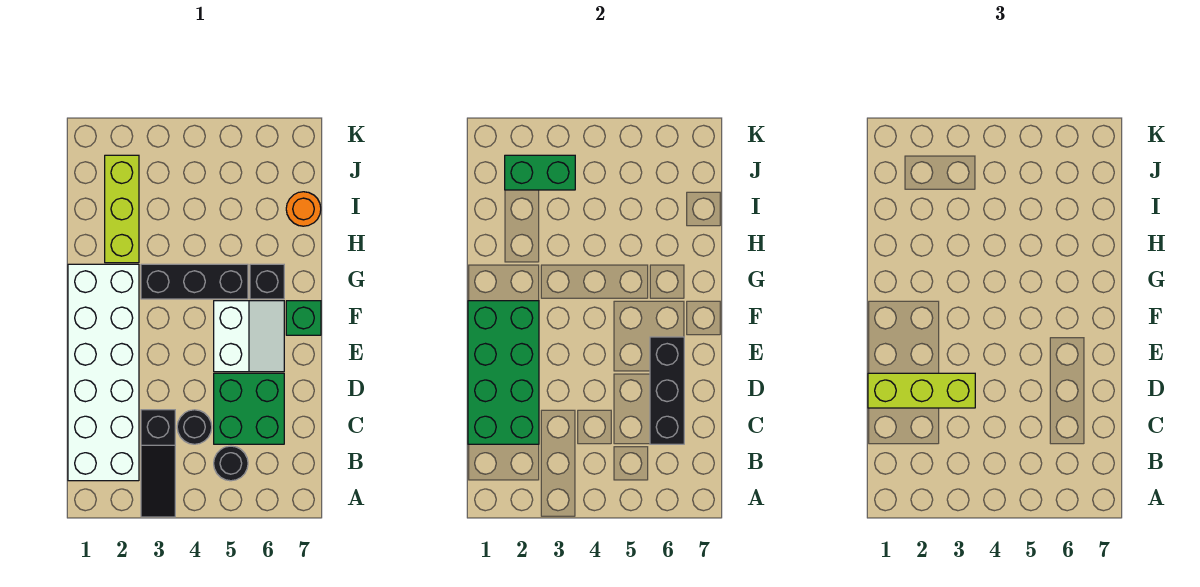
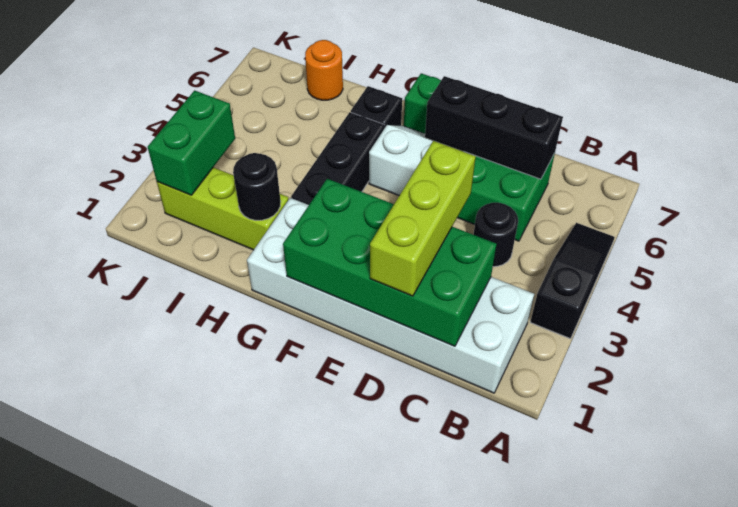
black slope A3:C3 level 1 top C -> black slope A3:A5 level 1 top 3
black round brick B5 level 1 -> black round brick H2 level 2

